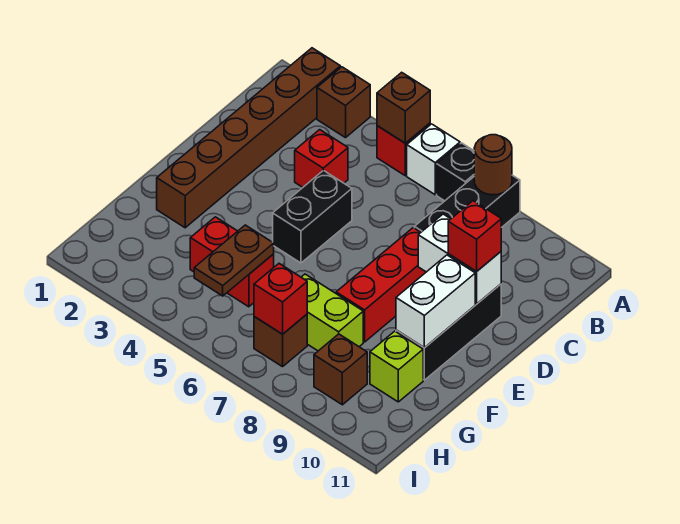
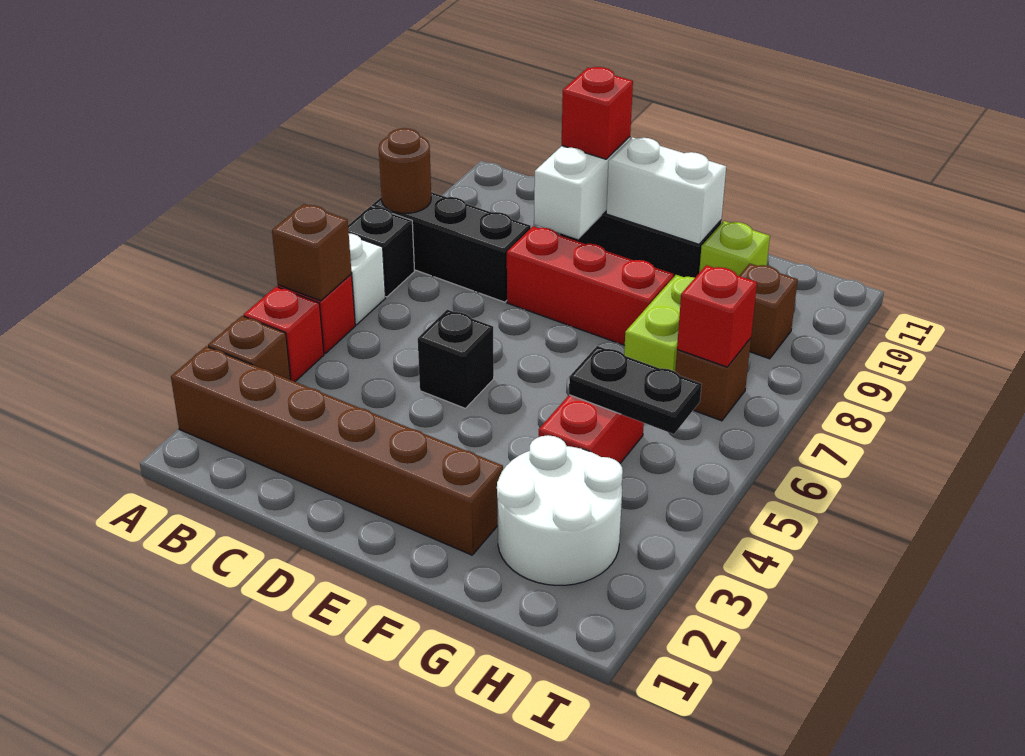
red brick C4 level 1 -> red brick A4 level 1
black brick D5:E5 level 1 -> black brick D5 level 1
none -> white round brick G2:H3 level 1
brown plate G5:H5 level 2 -> black plate G5:H5 level 2

